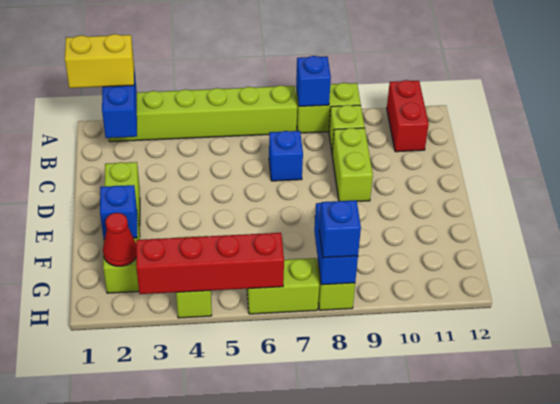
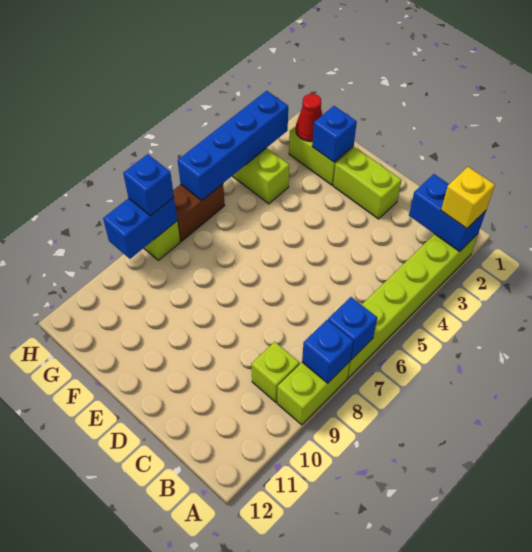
yellow brick A1:A2 level 3 -> yellow brick A2 level 3
red brick A11:B11 level 1 -> none
blue brick C7 level 1 -> blue brick A7 level 2
lime brick C9:D9 level 1 -> none
blue brick G8:H8 level 2 -> blue brick H8:H9 level 2
red brick H3:H6 level 2 -> blue brick H3:H6 level 2
lime brick H6:H7 level 1 -> brown brick H6:H7 level 1

